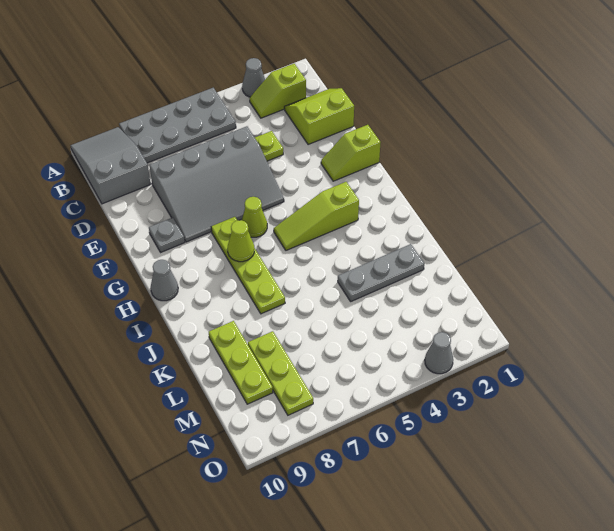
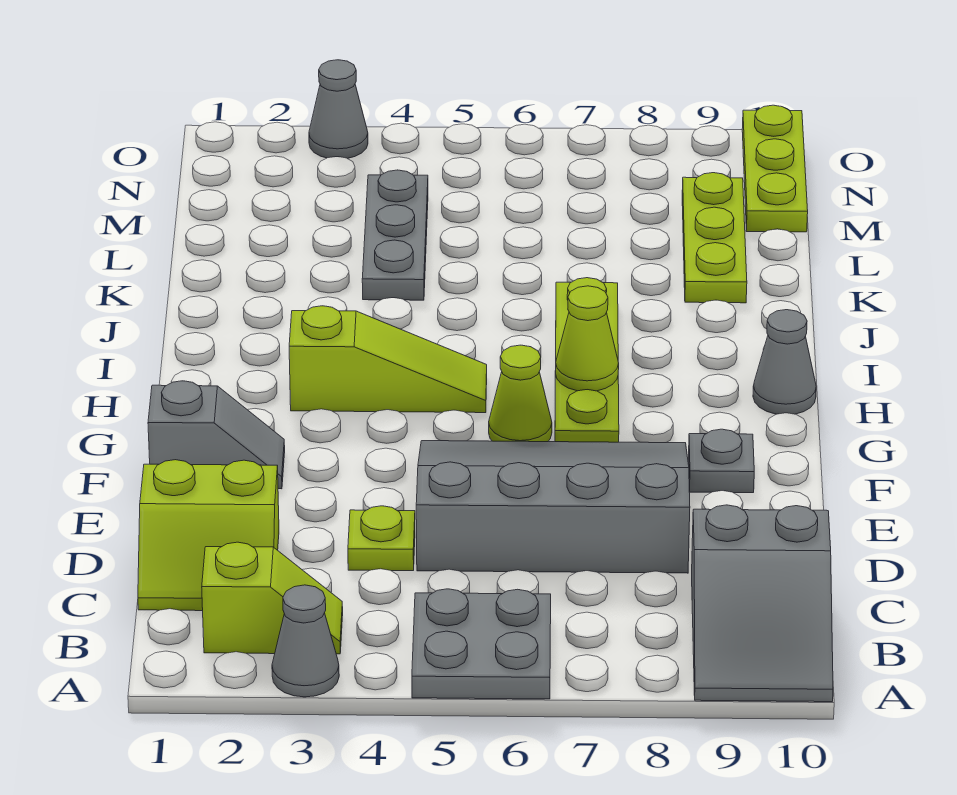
grey plate A5:B8 level 1 -> grey plate A5:B6 level 1
lime slope F1:F2 level 1 top 1 -> grey slope F1:F2 level 1 top 1
grey plate K2:K4 level 1 -> grey plate K4:M4 level 1
lime plate L8:N8 level 1 -> lime plate M10:O10 level 1

